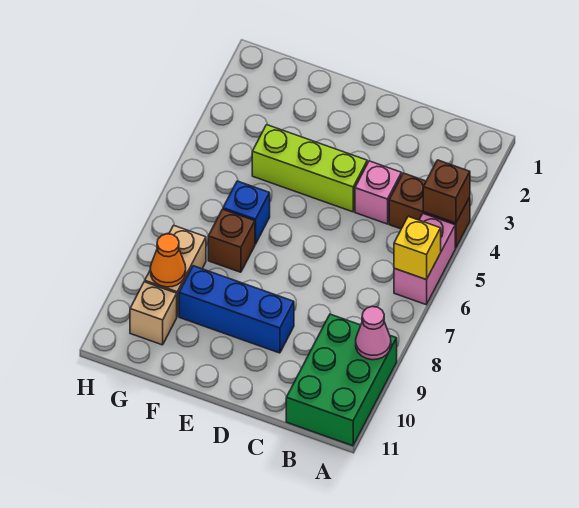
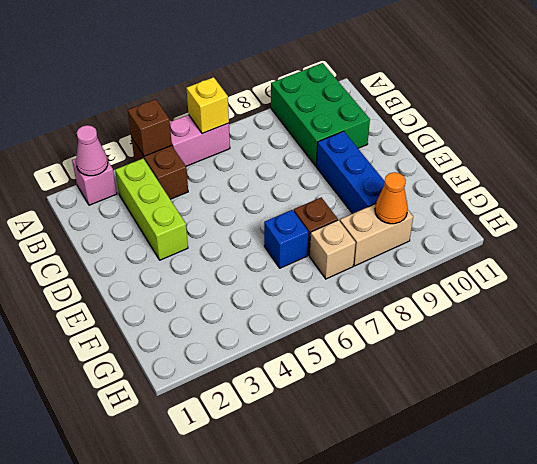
green brick A9:B11 level 1 -> green brick A9:C10 level 1
pink cone A9 level 2 -> pink cone A2 level 2
pink brick C4 level 1 -> pink brick A2 level 1
lime brick D4:F4 level 1 -> lime brick B3:D3 level 1
tan brick G10 level 1 -> tan brick G7 level 1

